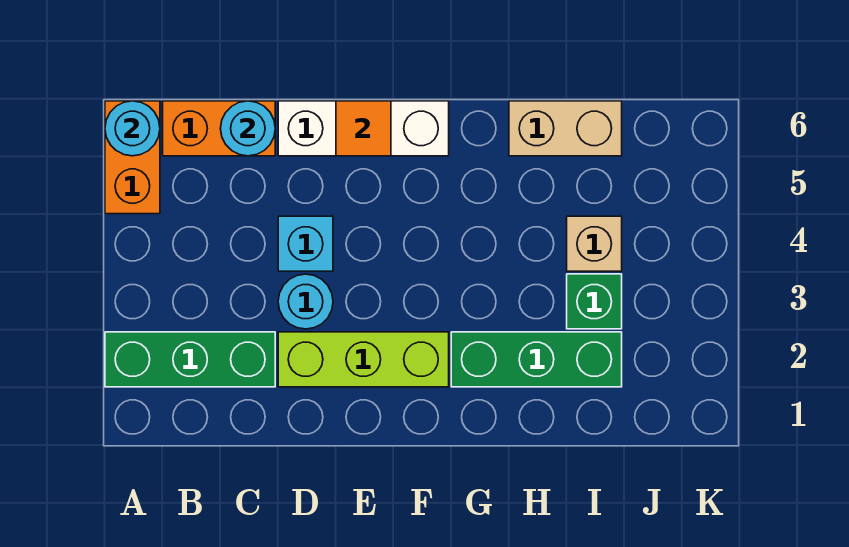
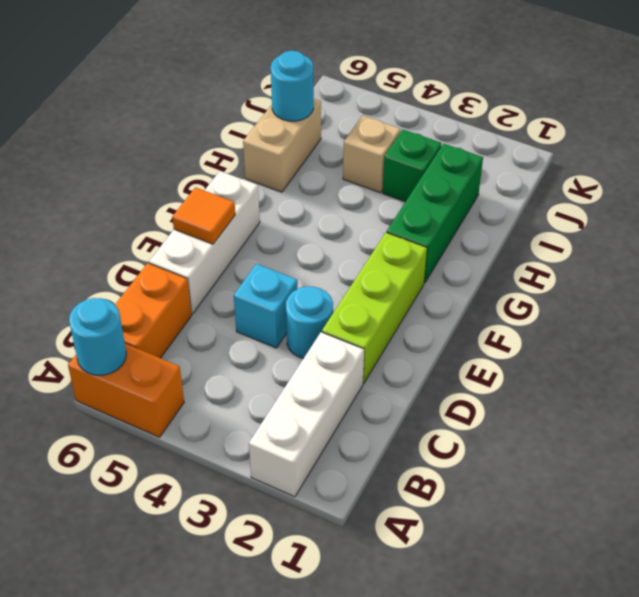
green brick A2:C2 level 1 -> white brick A2:C2 level 1
cyan round brick C6 level 2 -> cyan round brick I6 level 2

